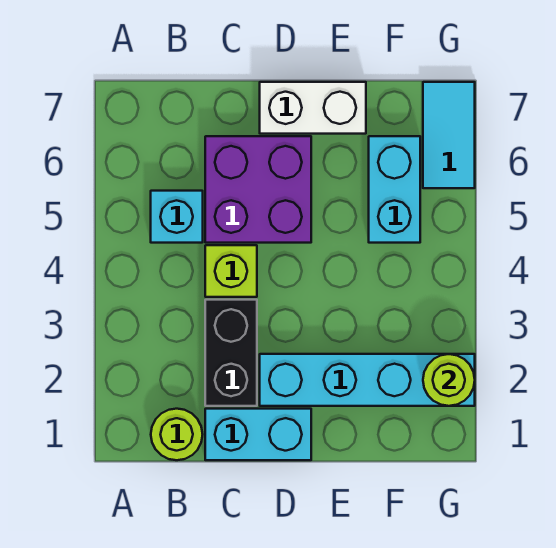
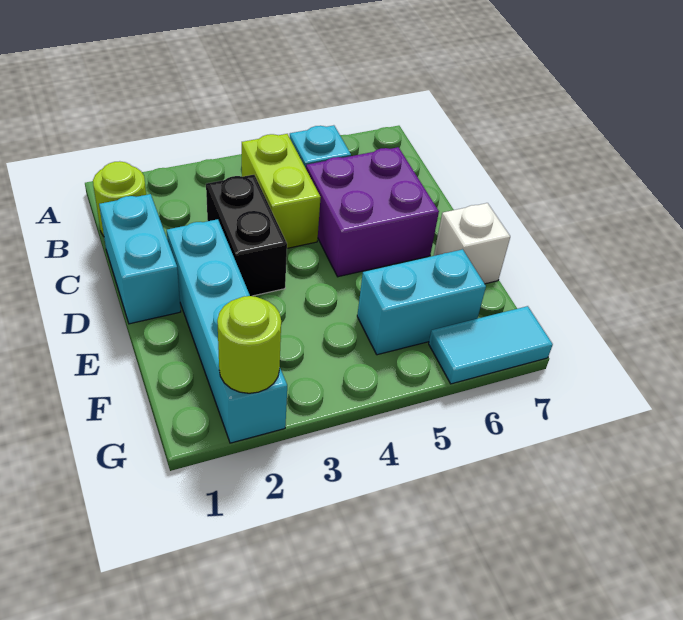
black brick C2:C3 level 1 -> black brick C3:D3 level 1
lime brick C4 level 1 -> lime brick B4:C4 level 1
white brick D7:E7 level 1 -> white brick E7 level 1

